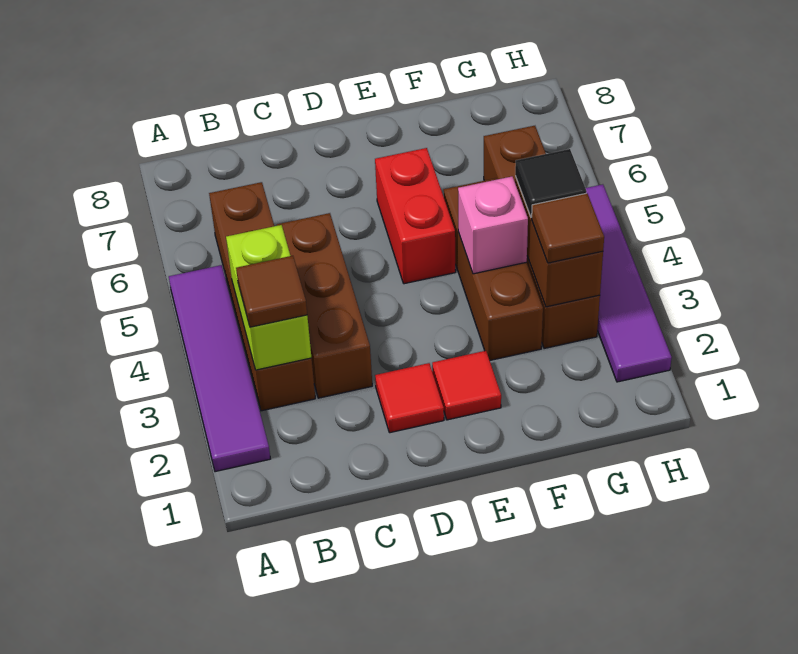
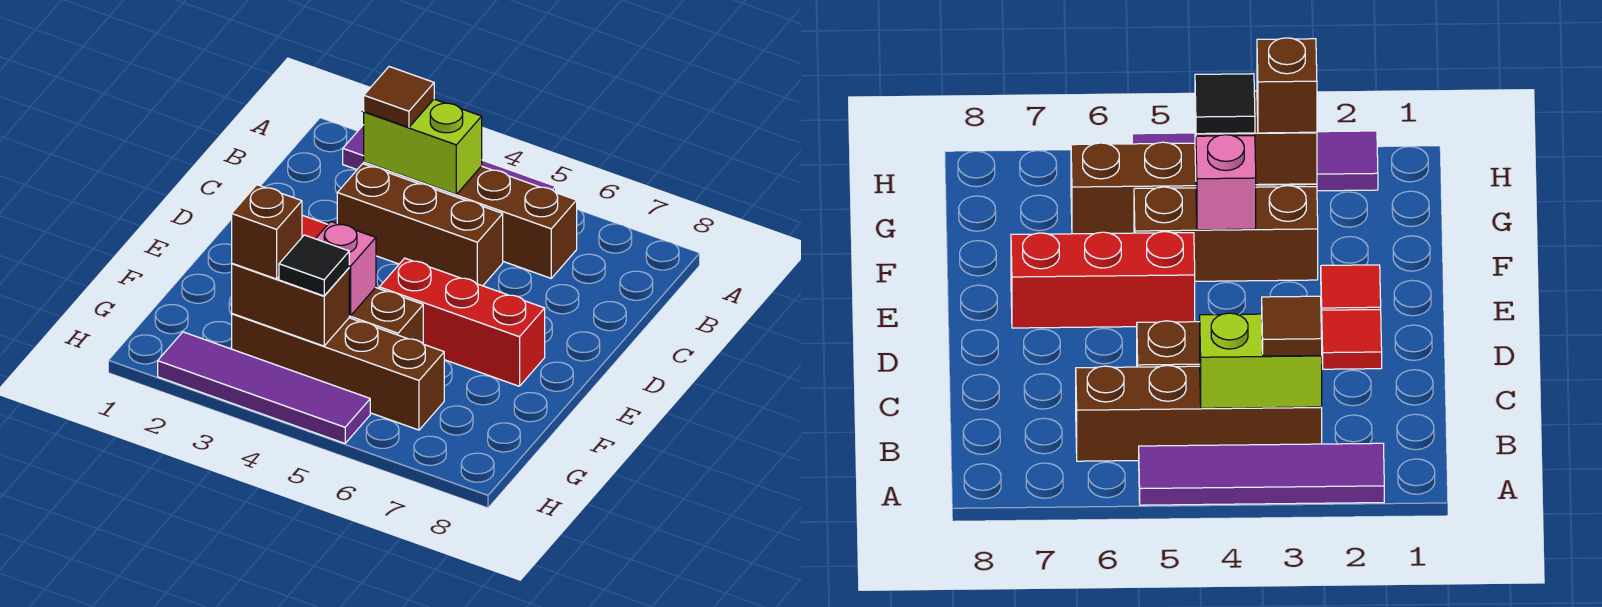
red brick E5:E6 level 1 -> red brick E5:E7 level 1
brown tile G3 level 3 -> brown brick G3 level 3

